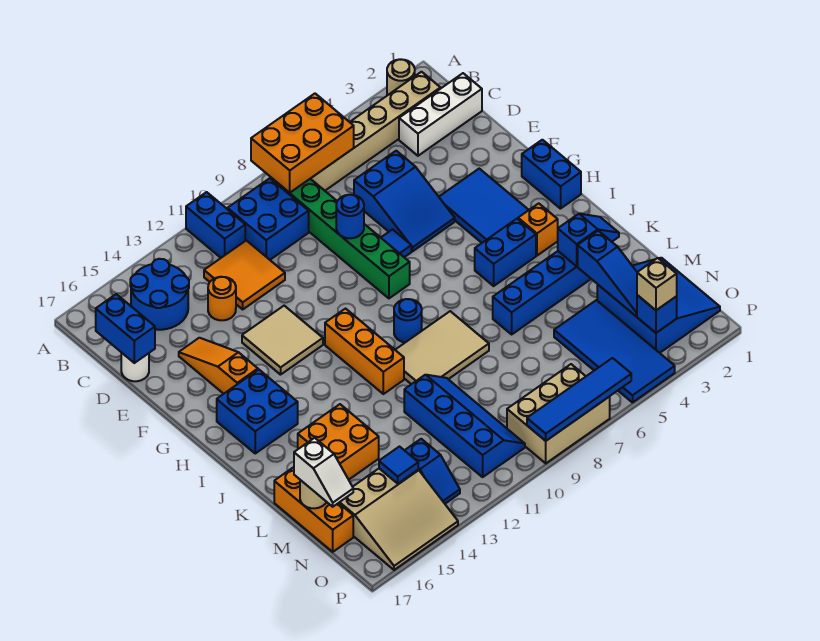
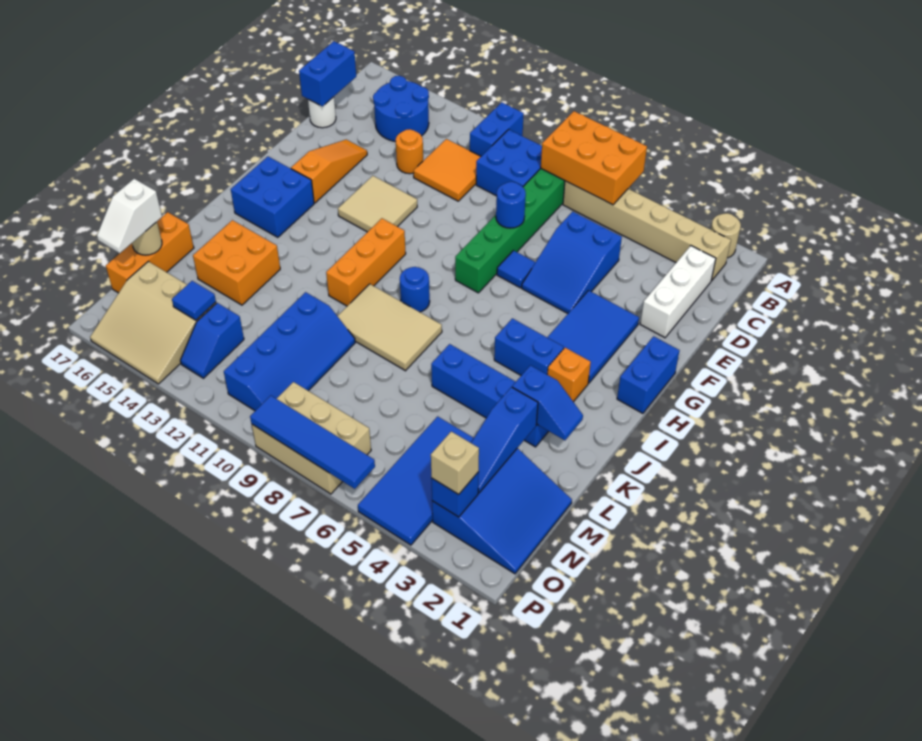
white brick C1:C3 level 1 -> white brick C2:E2 level 1

